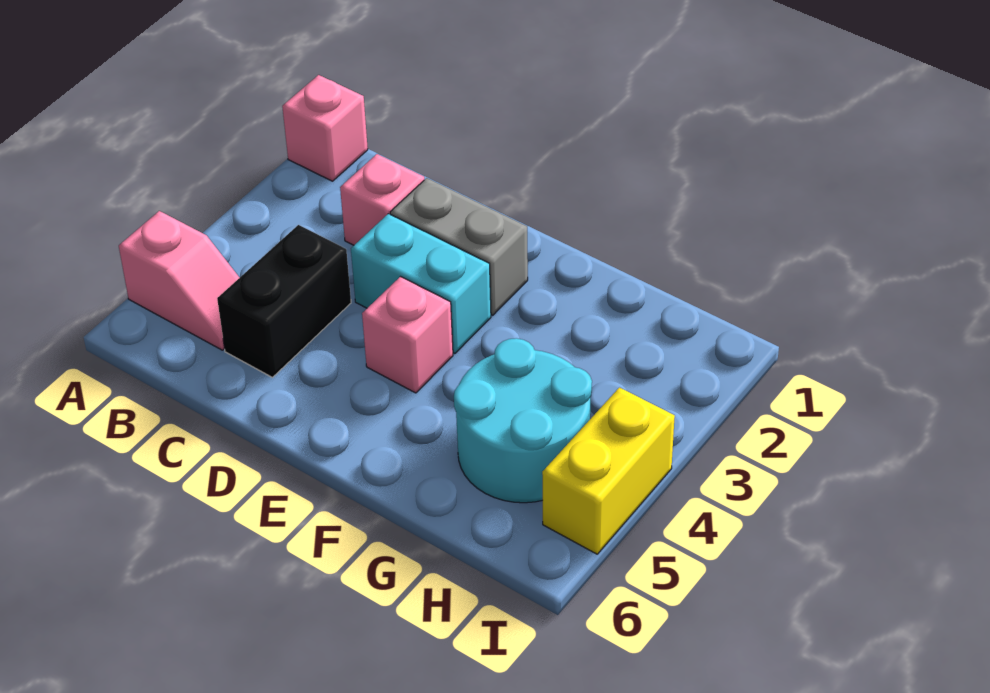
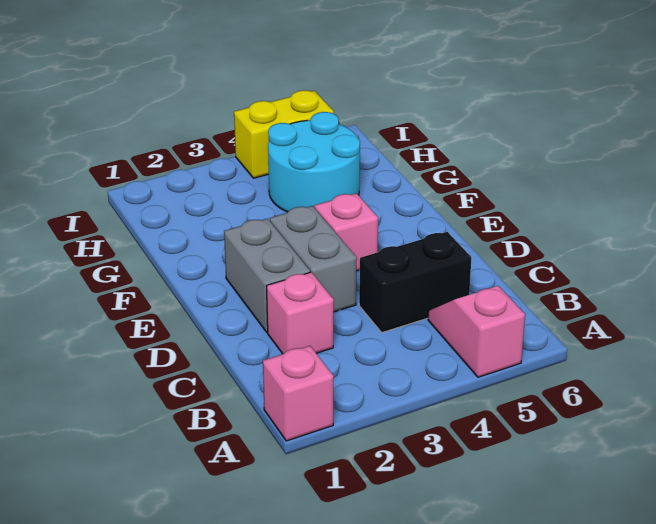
cyan brick D3:E3 level 1 -> grey brick D3:E3 level 1

